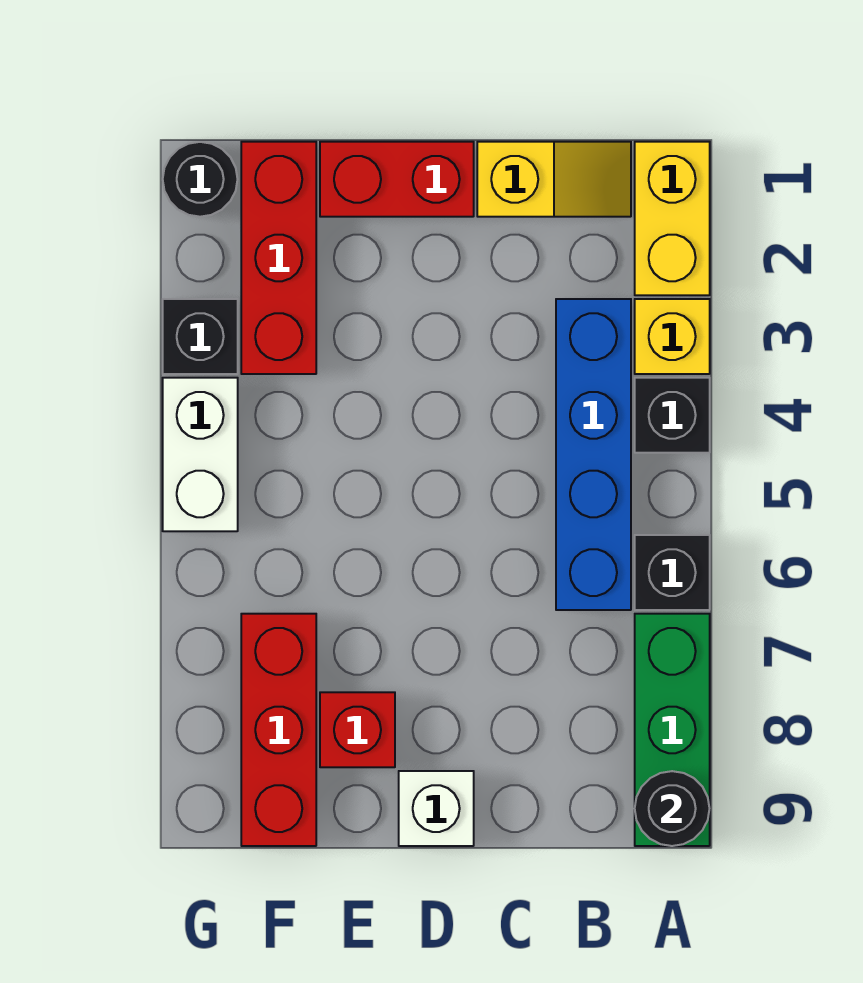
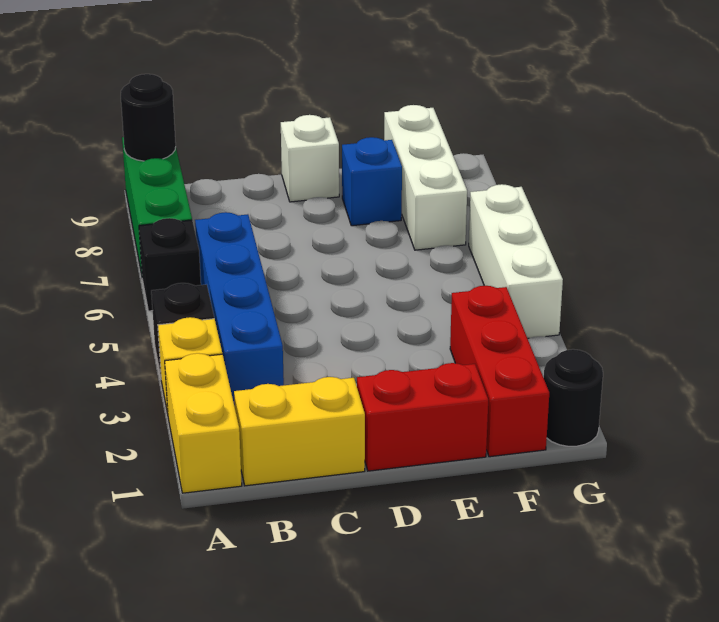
yellow slope B1:C1 level 1 top C -> yellow brick B1:C1 level 1
red brick E8 level 1 -> blue brick E8 level 1
red brick F7:F9 level 1 -> white brick F7:F9 level 1
black brick G3 level 1 -> none
white brick G4:G5 level 1 -> white brick G4:G6 level 1

